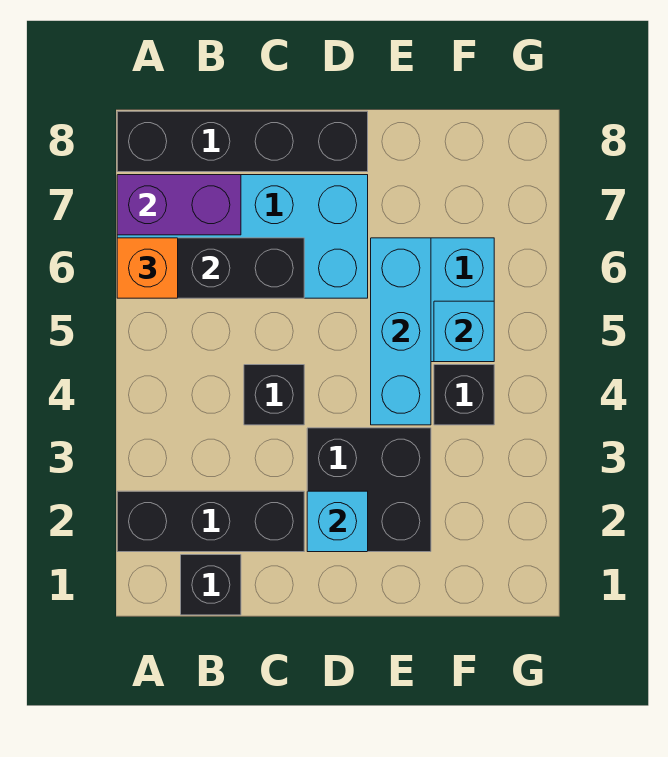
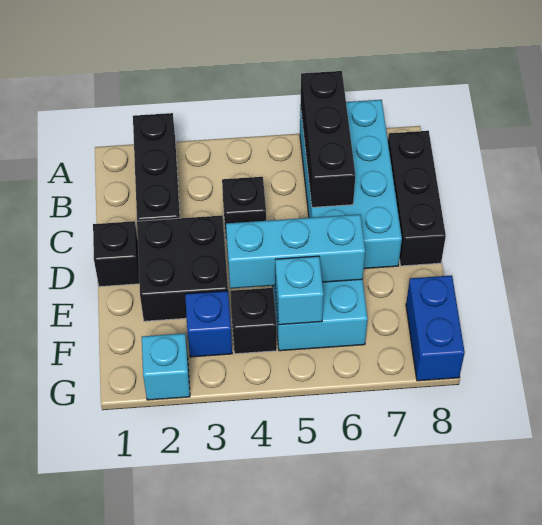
orange brick A6 level 3 -> none
purple brick A7:B7 level 2 -> none
black brick A8:D8 level 1 -> black brick B8:D8 level 1
black brick B1 level 1 -> black brick D1 level 1
cyan brick D2 level 2 -> cyan brick G2 level 1
none -> blue brick F3 level 1
none -> blue brick F8:G8 level 1

